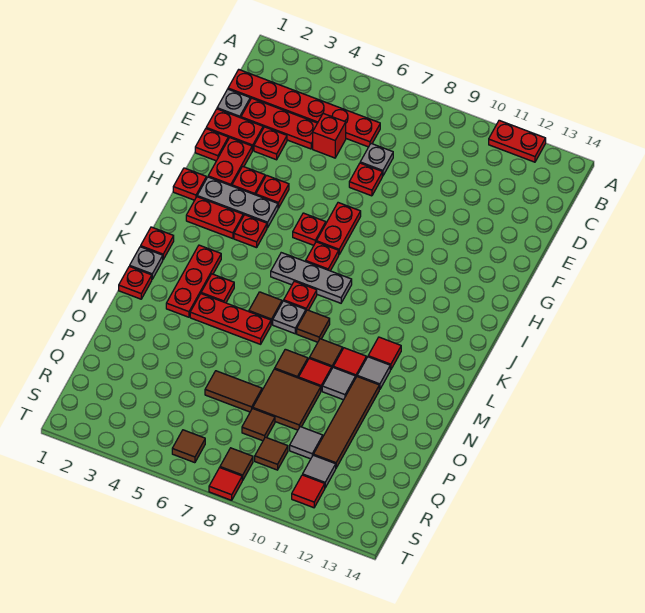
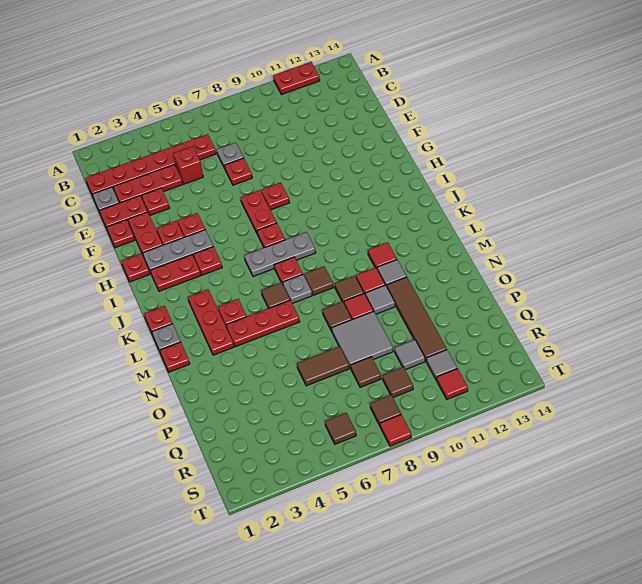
red plate H6 level 1 -> red plate G8 level 1
brown tile O8:P9 level 1 -> grey tile O8:P9 level 1

